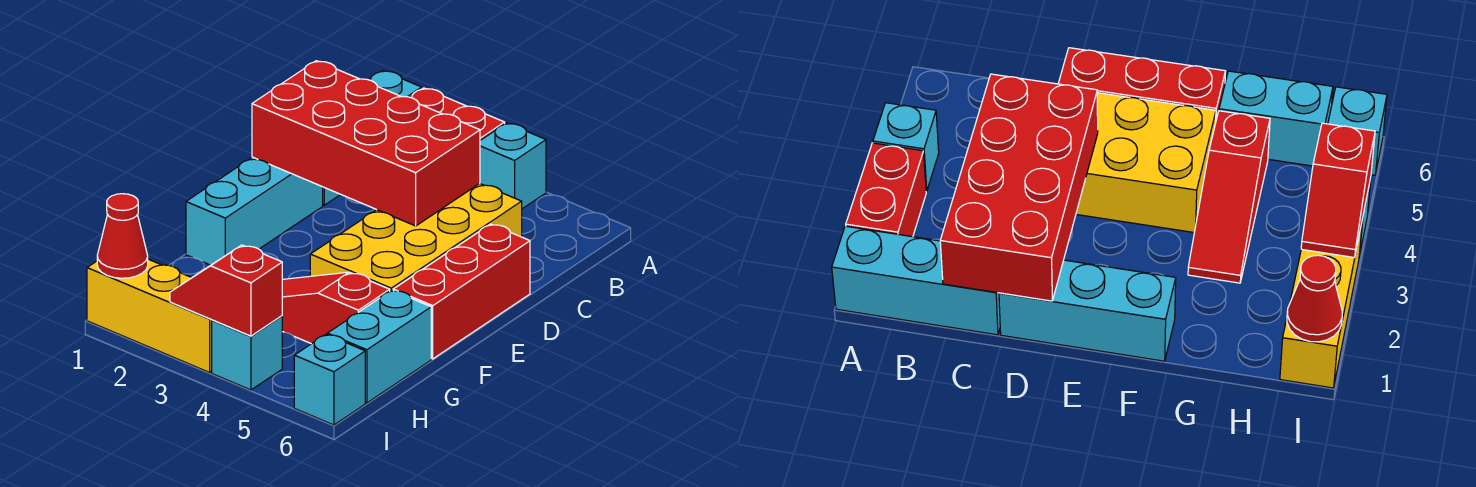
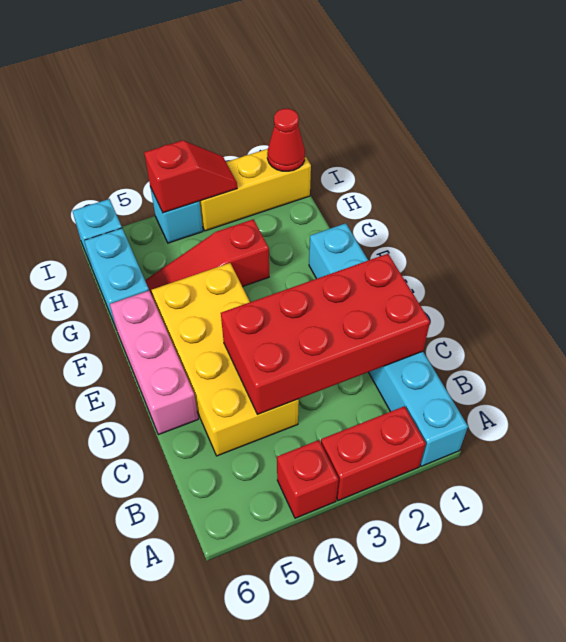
cyan brick A4 level 1 -> red brick A4 level 1
red brick D6:F6 level 1 -> pink brick D6:F6 level 1
red slope G3:G5 level 1 top 5 -> red slope G3:G5 level 1 top 3

